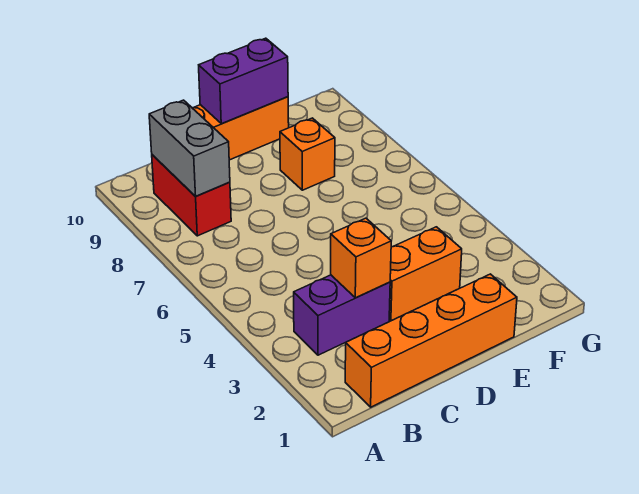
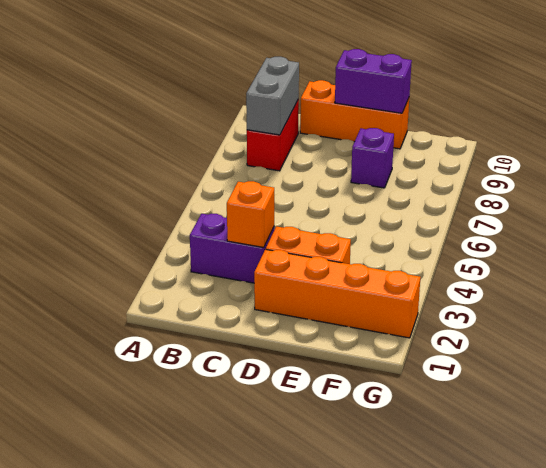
orange brick B1:E1 level 1 -> orange brick D2:G2 level 1
orange brick E8 level 1 -> purple brick E8 level 1

